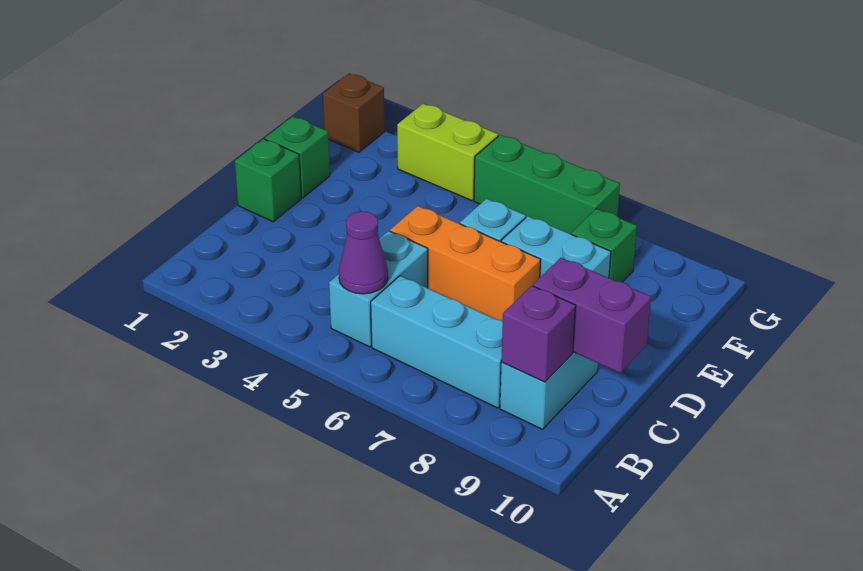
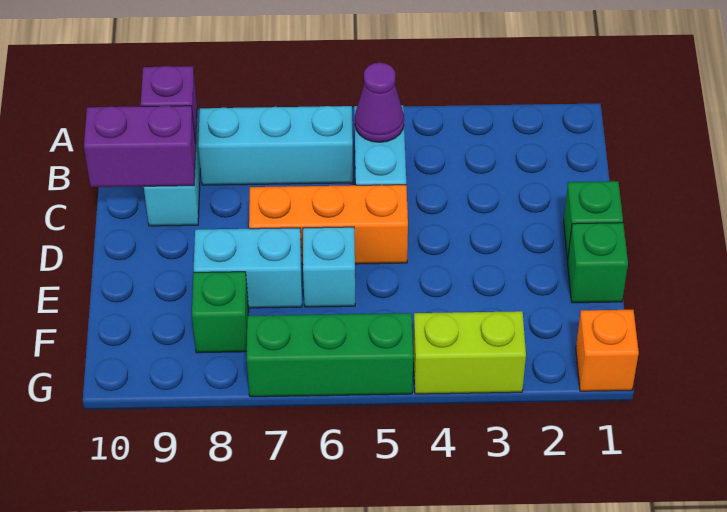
brown brick G1 level 1 -> orange brick G1 level 1

